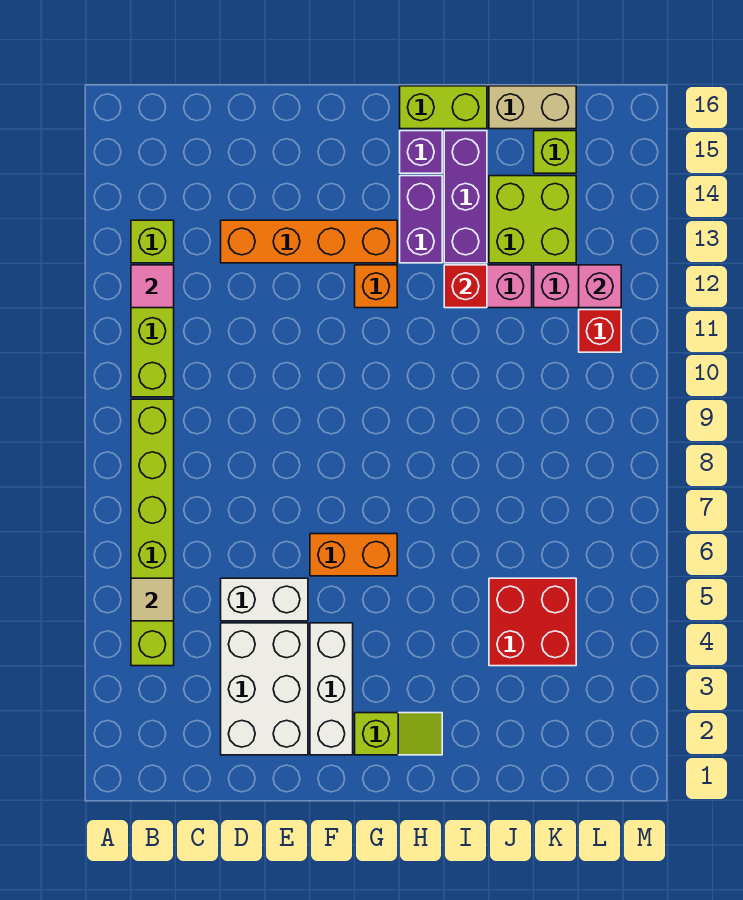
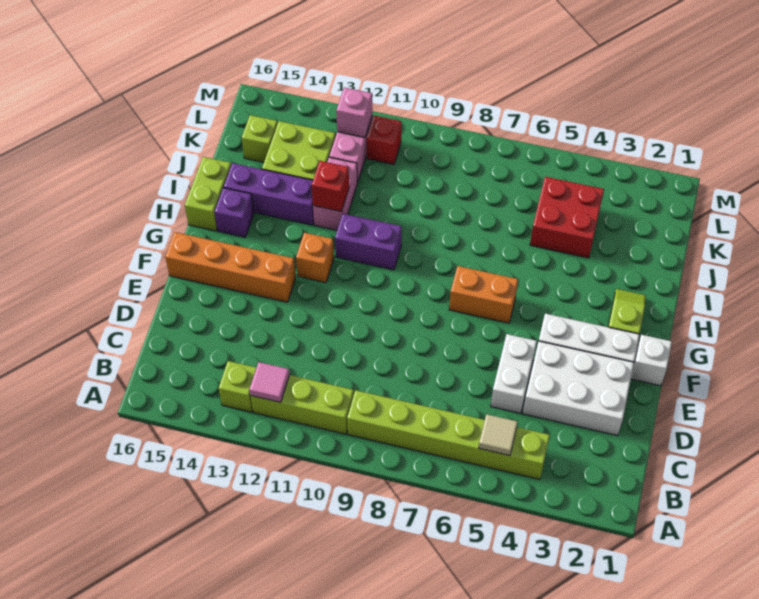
orange brick D13:G13 level 1 -> orange brick F13:F16 level 1
none -> white brick F1 level 1
orange brick F6:G6 level 1 -> orange brick G6:G7 level 1
purple brick H13:H14 level 1 -> purple brick H10:H11 level 1
tan brick J16:K16 level 1 -> none

